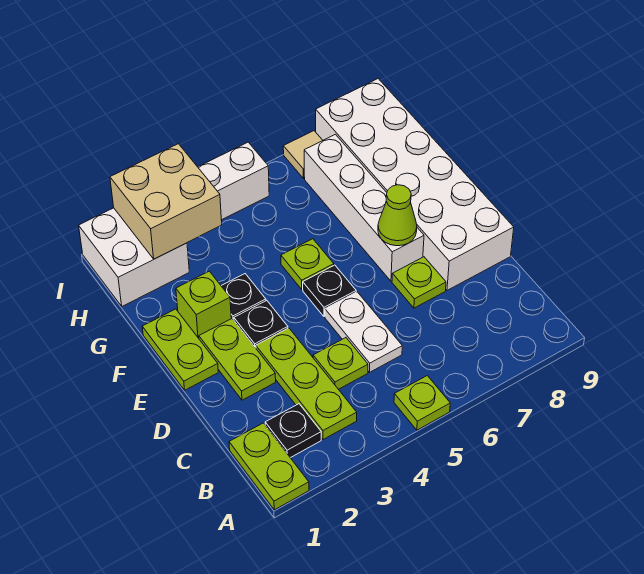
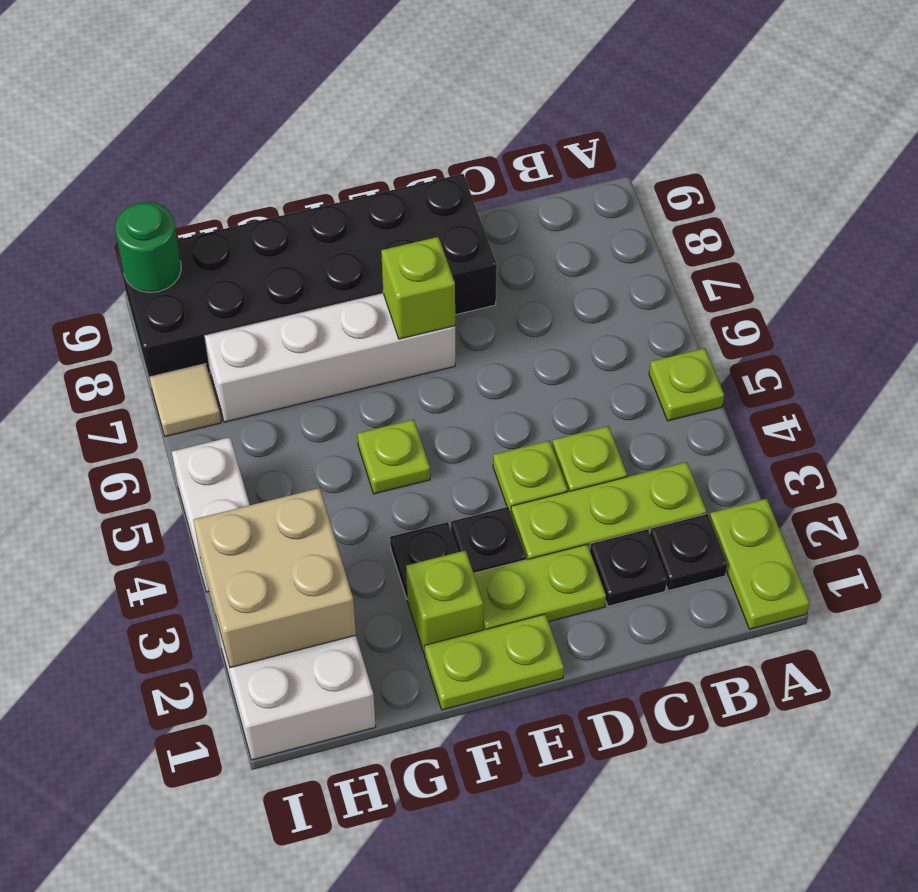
lime plate A1:B1 level 1 -> lime plate A1:A2 level 1
white plate C5:D5 level 1 -> none
lime plate D7 level 1 -> lime plate D4 level 1
white brick D8:I9 level 1 -> black brick D8:I9 level 1
black plate E5 level 1 -> black plate C2 level 1
lime cone E7 level 2 -> lime brick E7 level 2
none -> green round brick I9 level 2

